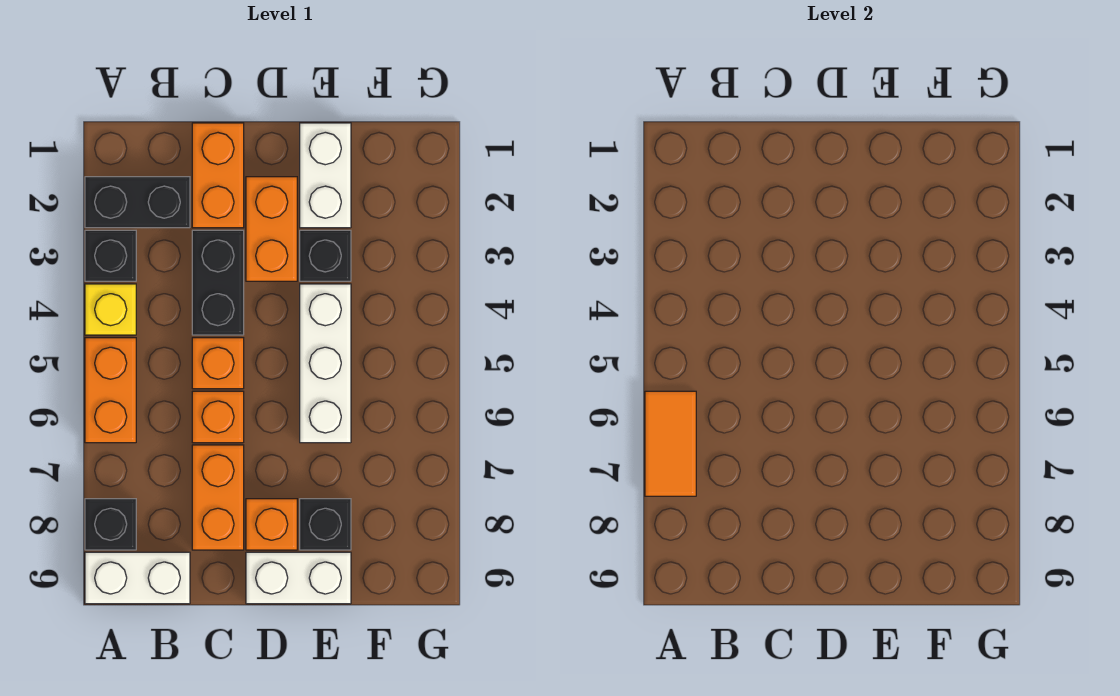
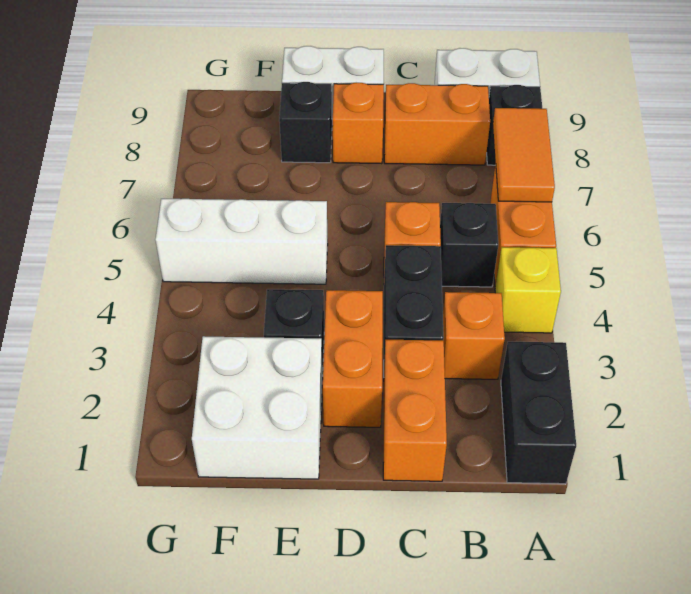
black brick A2:B2 level 1 -> black brick A1:A2 level 1
black brick A3 level 1 -> black brick B5 level 1
orange brick C6 level 1 -> orange brick B3 level 1
orange brick C7:C8 level 1 -> orange brick B8:C8 level 1
white brick E1:E2 level 1 -> white brick E1:F2 level 1
white brick E4:E6 level 1 -> white brick E5:G5 level 1

